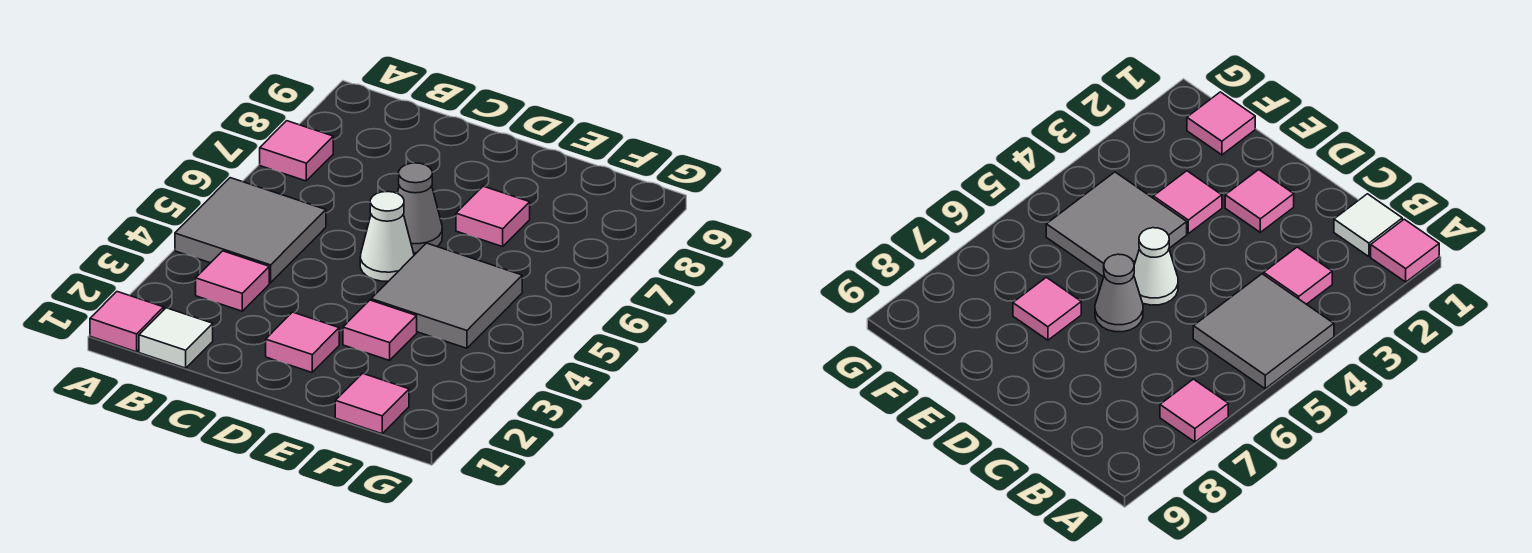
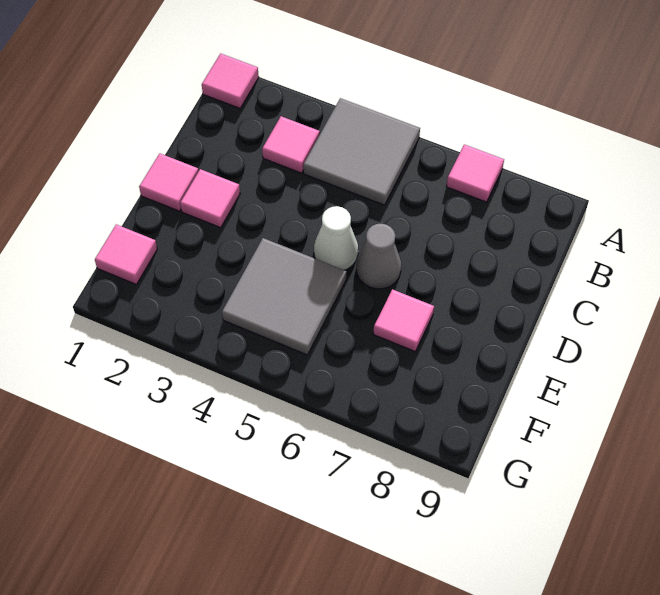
white tile B1 level 1 -> none
pink tile E3 level 1 -> pink tile D1 level 1

